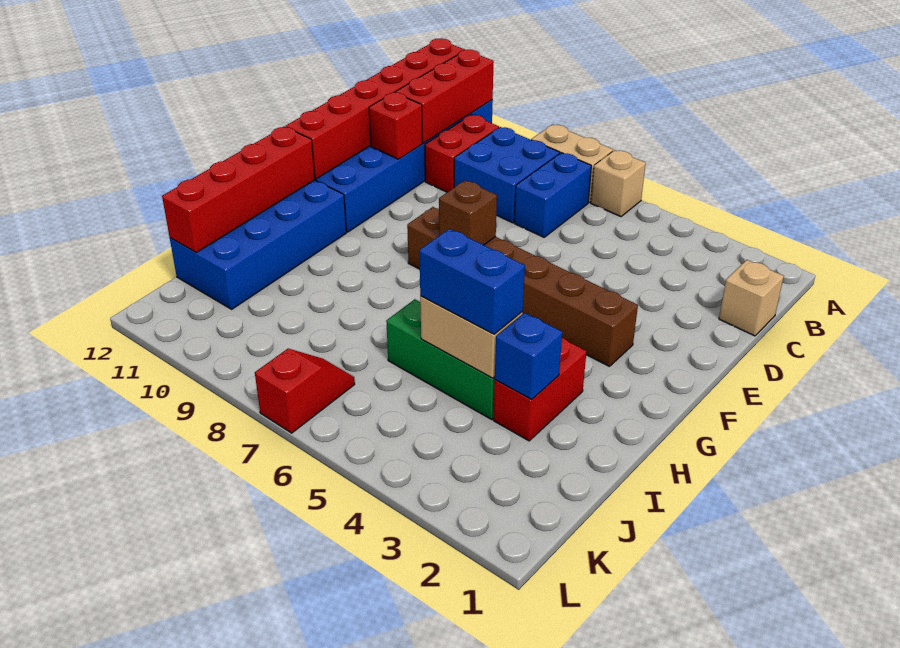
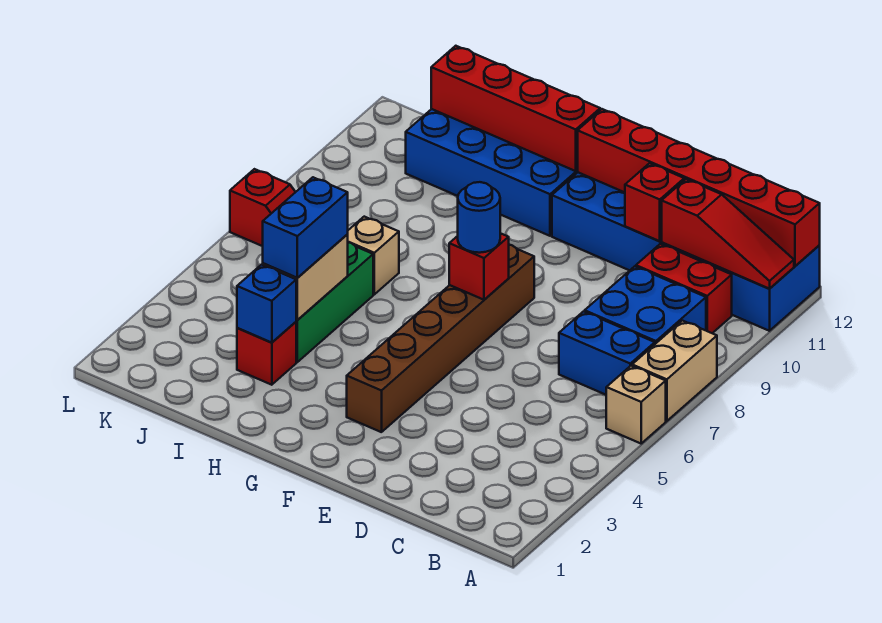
red brick A11:C11 level 2 -> red slope A11:C11 level 2 top C
tan brick C1 level 1 -> tan brick I7 level 1
brown brick F7 level 2 -> red brick F7 level 2
none -> blue round brick F7 level 3
red brick H3:I3 level 1 -> red brick I3 level 1

